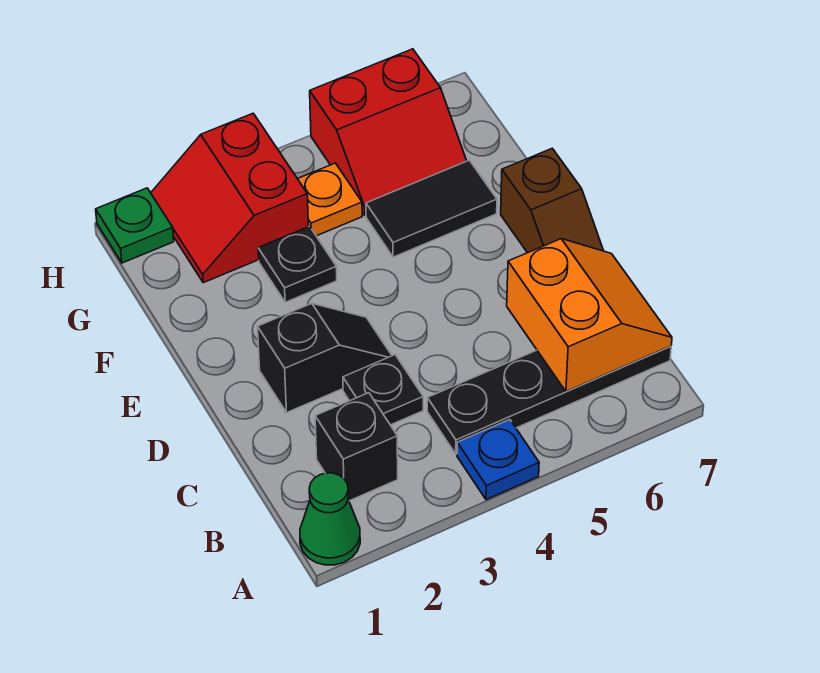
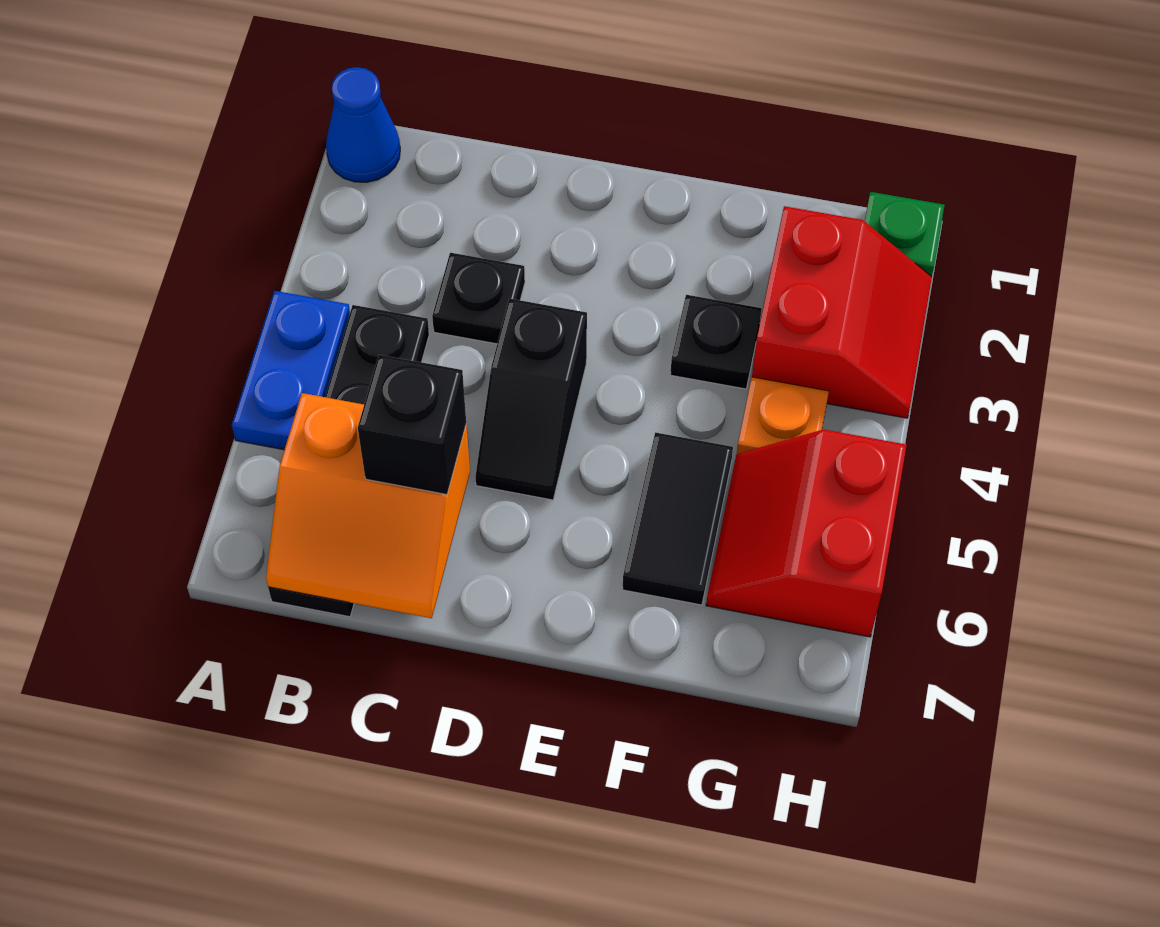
green cone A1 level 1 -> blue cone A1 level 1
blue plate A4 level 1 -> blue plate A4:A5 level 1
black brick B2 level 1 -> black brick C6 level 3
black slope D2:D3 level 1 top 2 -> black slope D4:D5 level 1 top 4
brown slope D7:E7 level 1 top E -> none
red slope G2:H3 level 1 top 3 -> red slope G2:H3 level 1 top G

